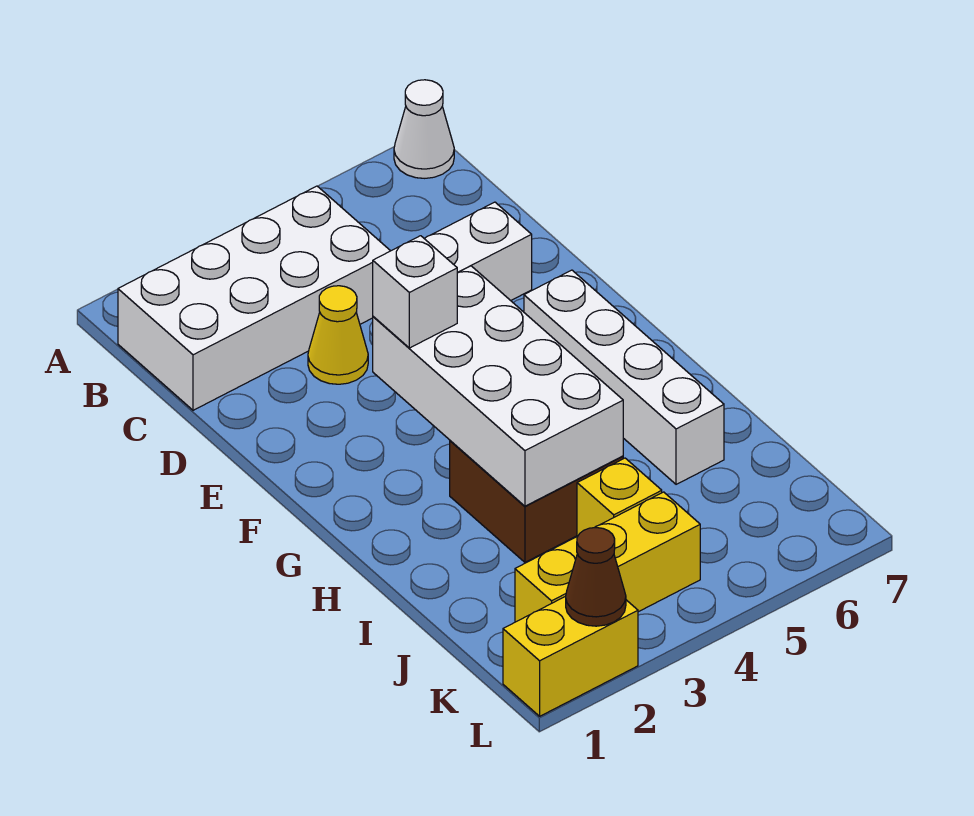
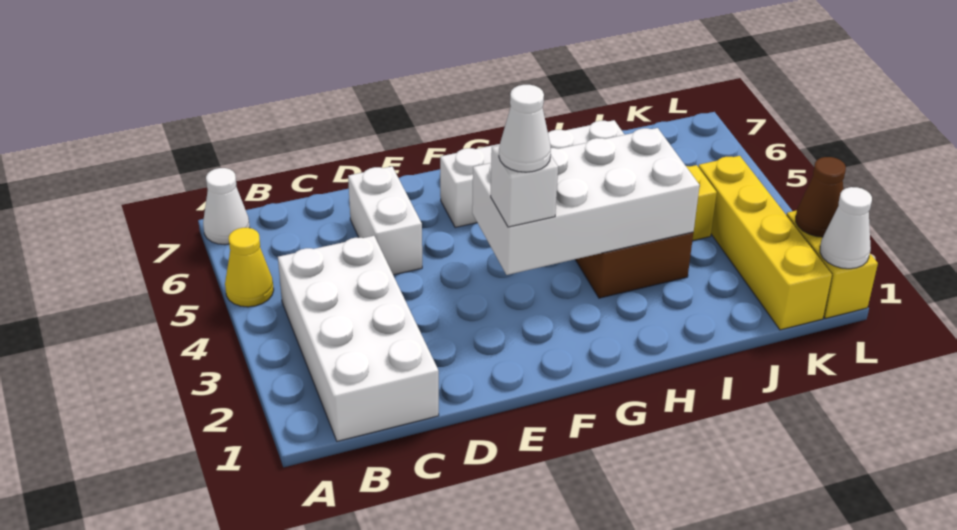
yellow cone D3 level 1 -> yellow cone A5 level 1
none -> white cone F3 level 4
yellow brick K2:K4 level 1 -> yellow brick K1:K4 level 1
none -> white cone L1 level 2

